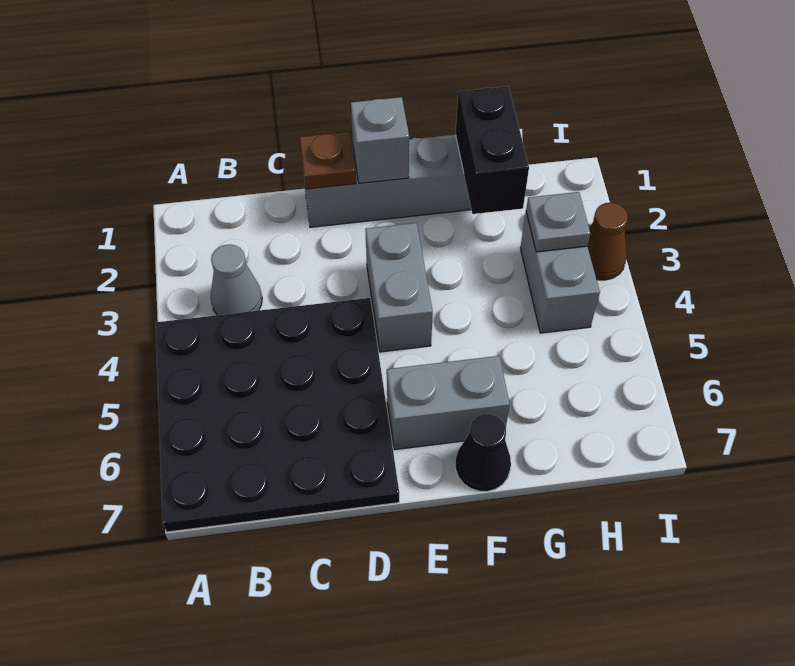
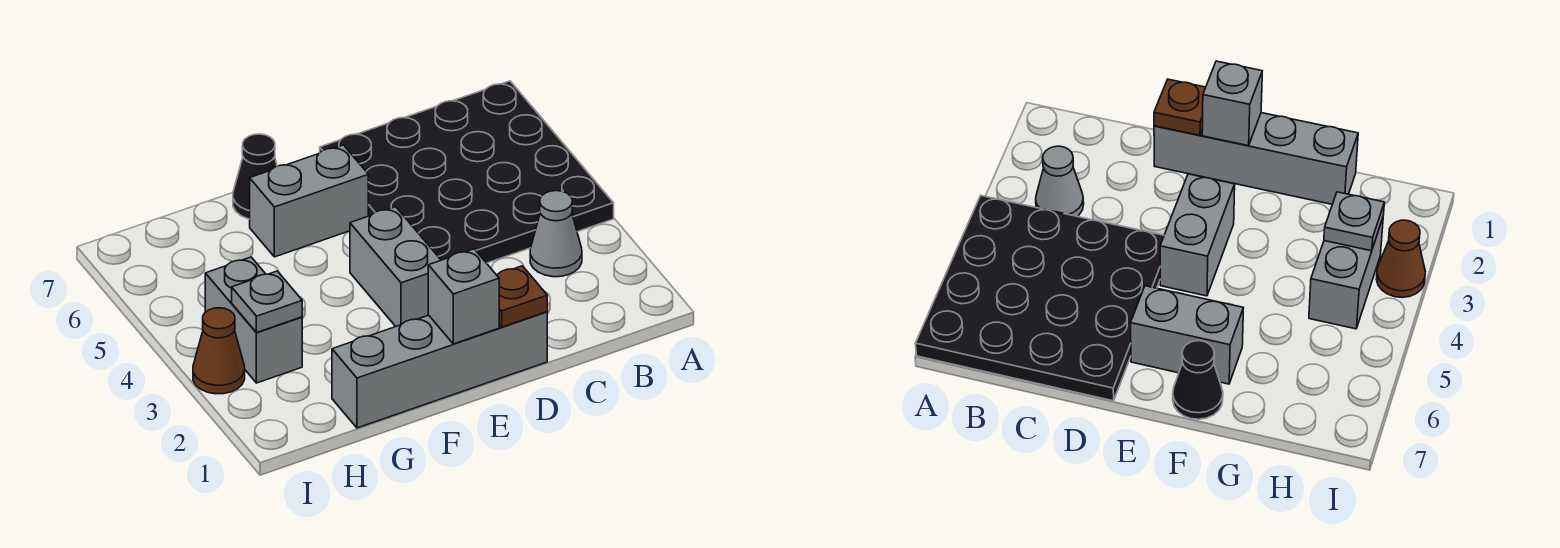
black brick G1:G2 level 2 -> none

